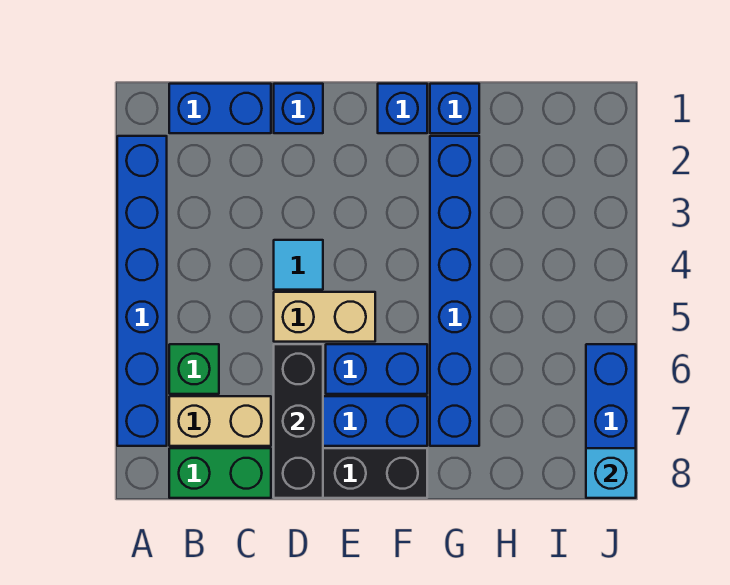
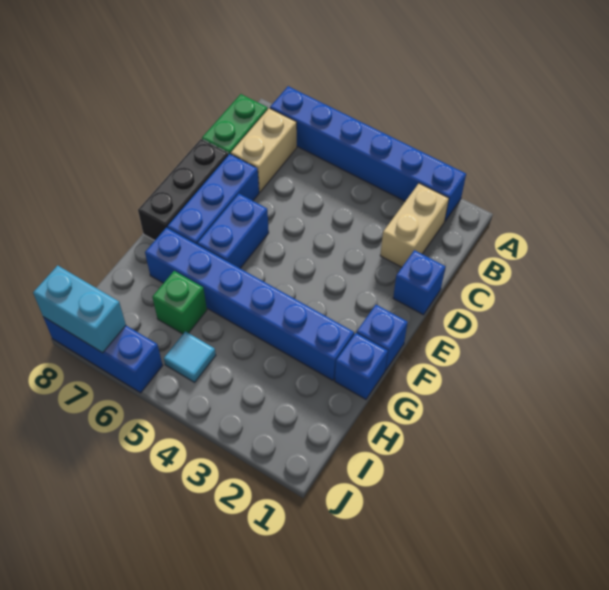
blue brick B1:C1 level 1 -> none
green brick B6 level 1 -> green brick H6 level 1
cyan tile D4 level 1 -> cyan tile I5 level 1
tan brick D5:E5 level 1 -> tan brick B2:C2 level 1
black brick D6:D8 level 2 -> none
cyan brick J8 level 2 -> cyan brick J7:J8 level 2

